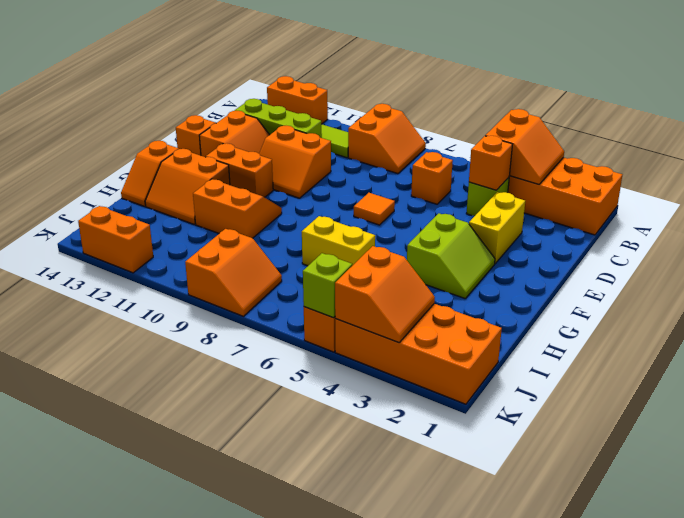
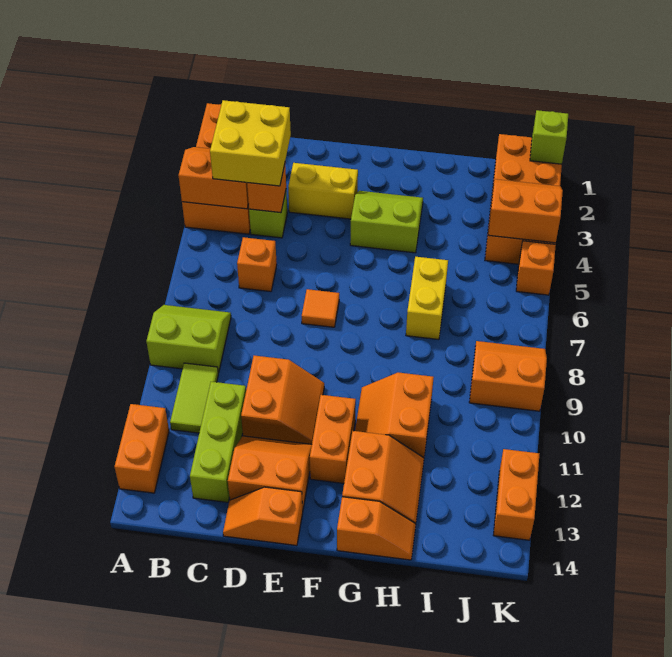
orange slope A8:B9 level 1 top 9 -> lime slope A8:B9 level 1 top 9
none -> yellow brick B3:C4 level 3
lime brick K5 level 2 -> lime brick K1 level 2

